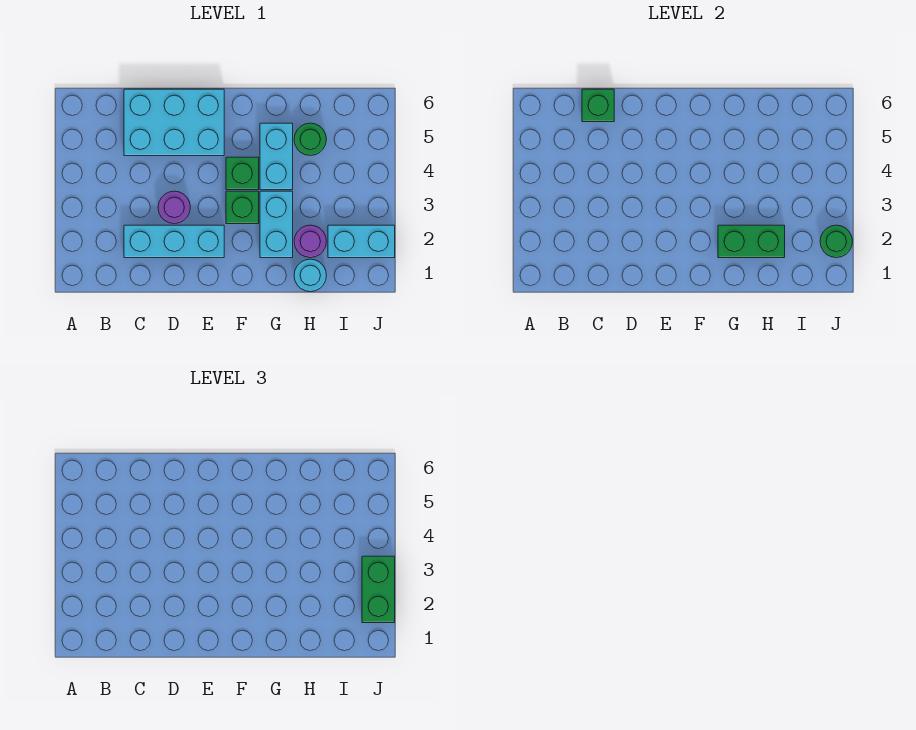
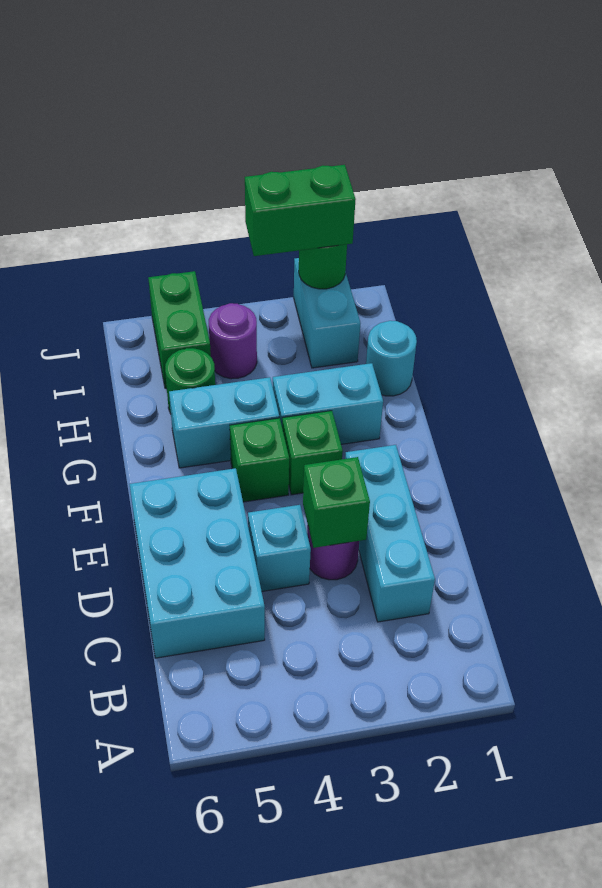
green brick C6 level 2 -> green brick D3 level 2
none -> cyan brick D4 level 1
green brick G2:H2 level 2 -> green brick I5:J5 level 1
purple round brick H2 level 1 -> purple round brick I4 level 1

